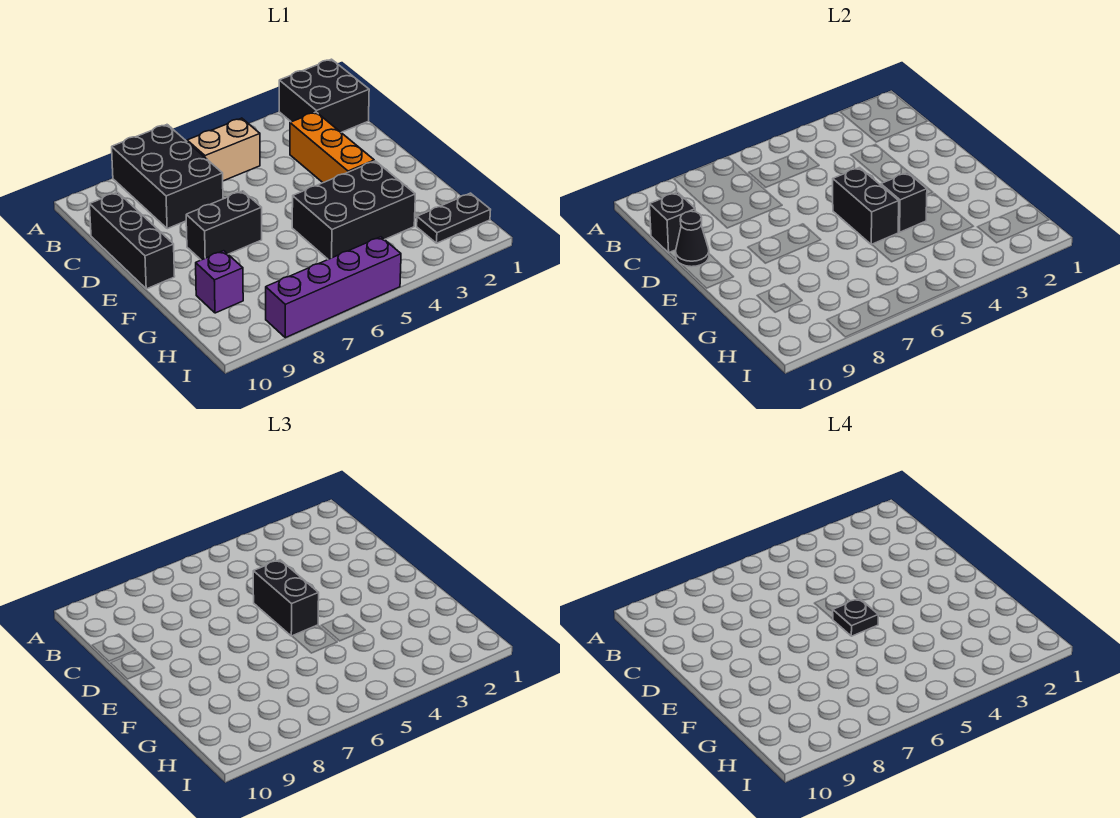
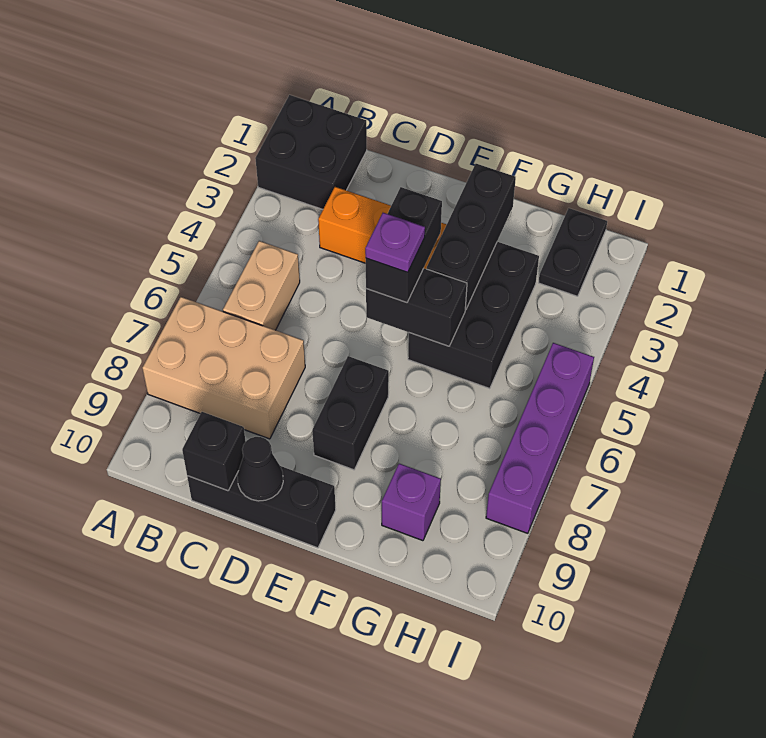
black brick A7:C8 level 1 -> tan brick A7:C8 level 1
black brick D5:E5 level 3 -> black brick E4:E5 level 3
black plate E5 level 4 -> purple plate E5 level 4
black brick F4 level 2 -> black brick F2:F4 level 2

